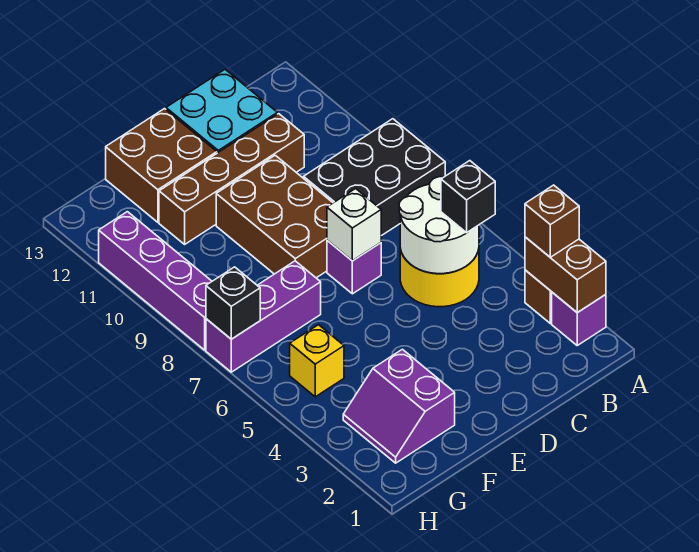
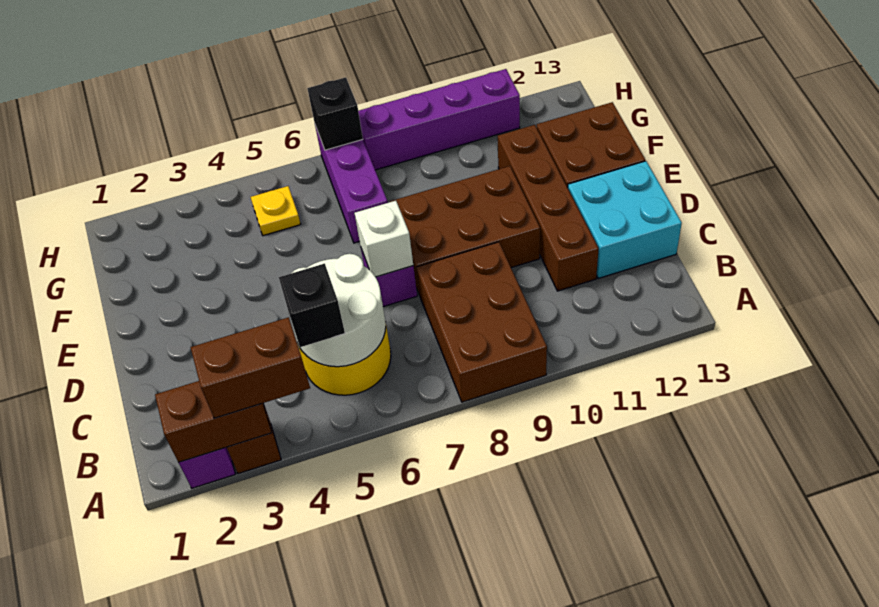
brown brick A3 level 3 -> brown brick A3:A4 level 3
black brick A8:C9 level 1 -> brown brick A8:C9 level 1
purple slope F2:G3 level 1 top F -> none
yellow brick G5 level 1 -> yellow plate G5 level 1

